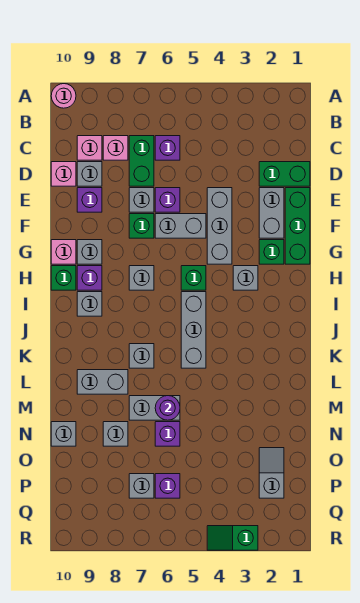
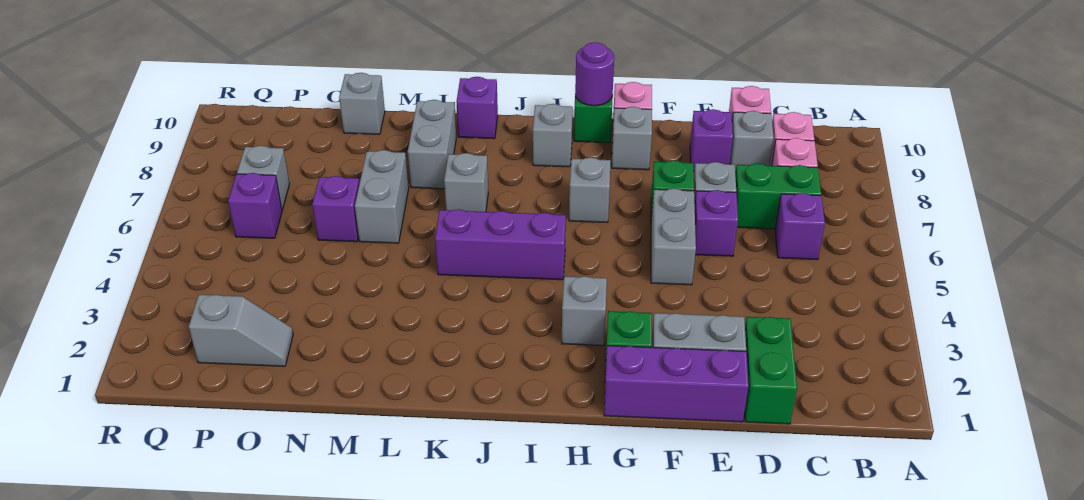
pink round brick A10 level 1 -> none
green brick E1:G1 level 1 -> purple brick E1:G1 level 1
grey brick E4:G4 level 1 -> none
green brick H5 level 1 -> none
purple brick H9 level 1 -> purple brick K10 level 1
grey brick I5:K5 level 1 -> purple brick I5:K5 level 1
purple round brick M6 level 2 -> purple round brick H10 level 2
grey brick N8 level 1 -> none
green slope R3:R4 level 1 top 3 -> none

